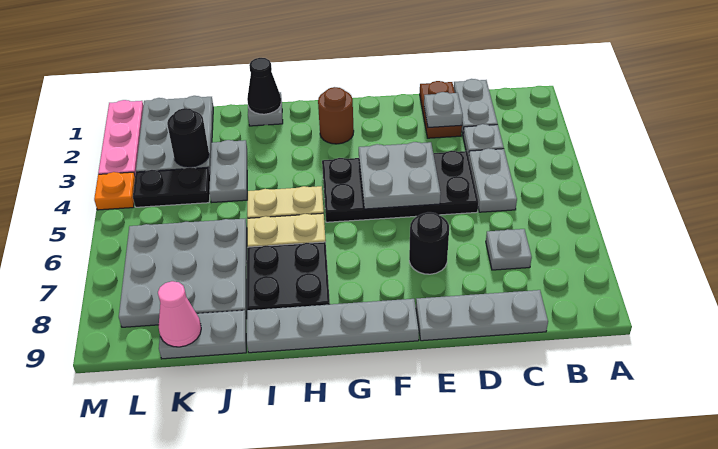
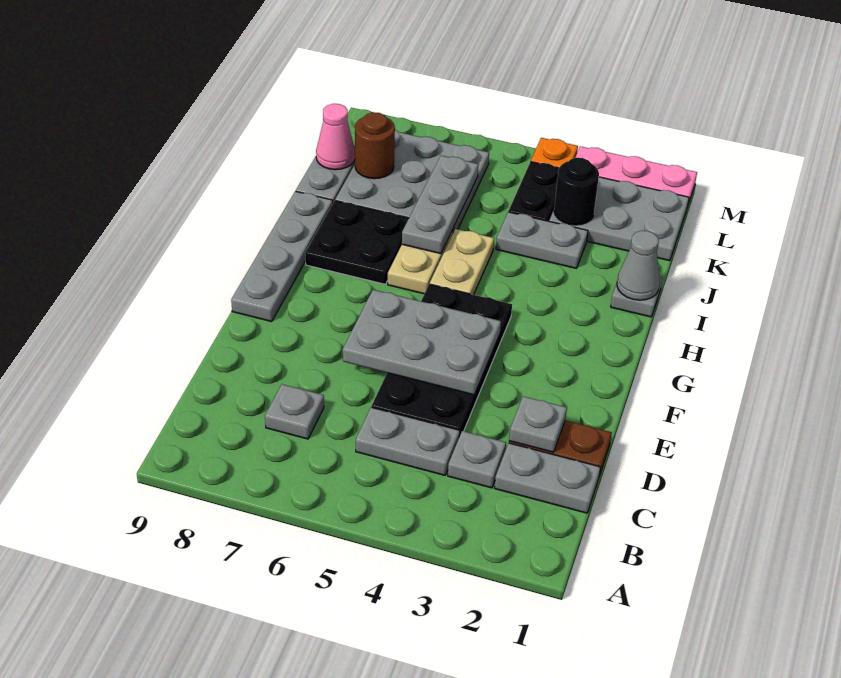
grey plate C9:E9 level 1 -> grey plate I6:K6 level 2
grey plate E4:F5 level 2 -> grey plate E4:F6 level 2
black round brick E7 level 1 -> none
brown round brick G2 level 1 -> brown round brick K8 level 2
black cone I1 level 2 -> grey cone I1 level 2

